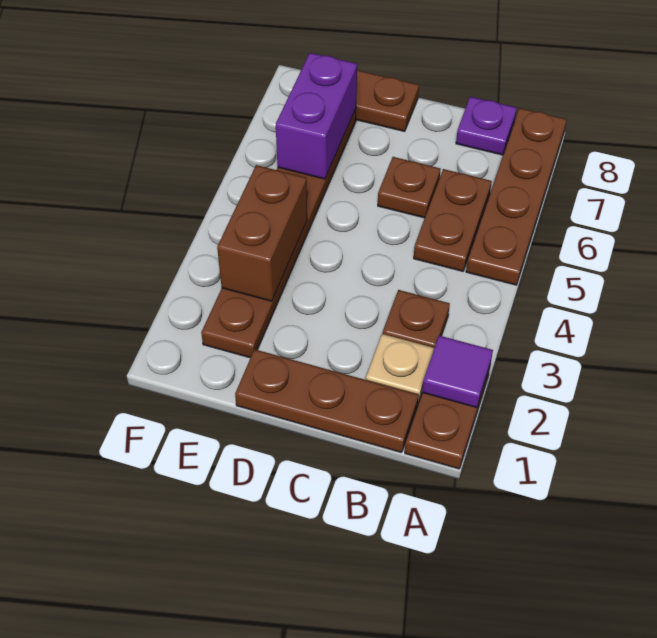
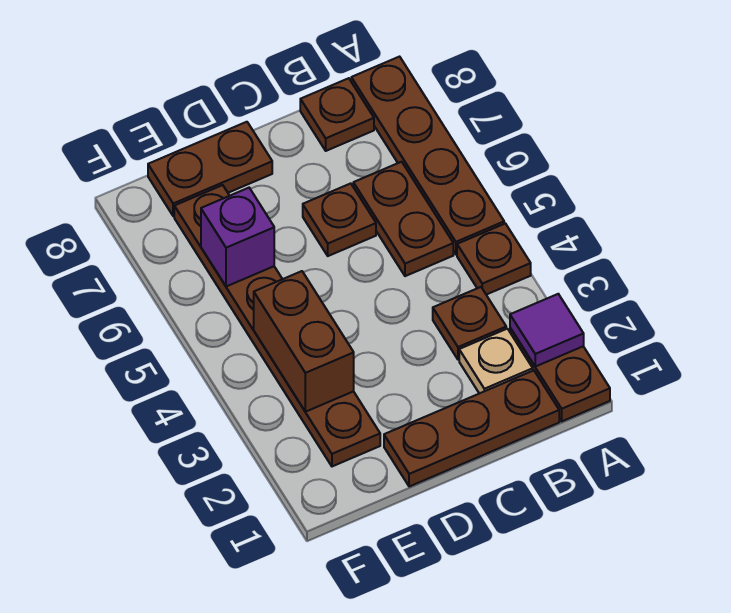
none -> brown plate A4 level 1
purple plate B8 level 1 -> brown plate B8 level 1
purple brick E6:E7 level 2 -> purple brick E6 level 2

